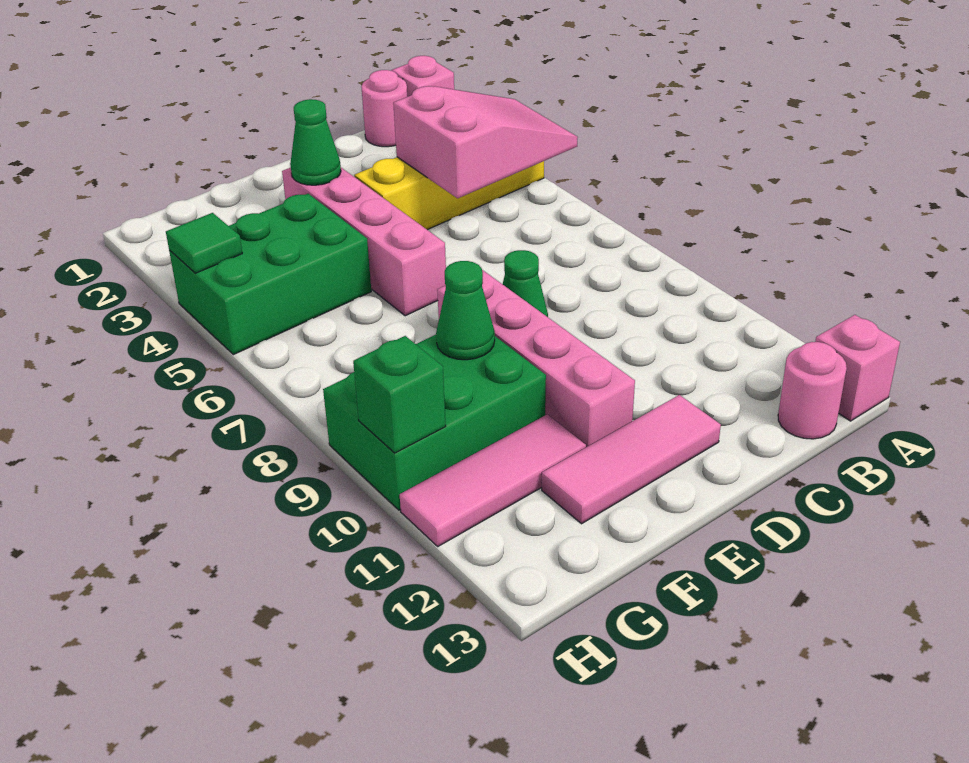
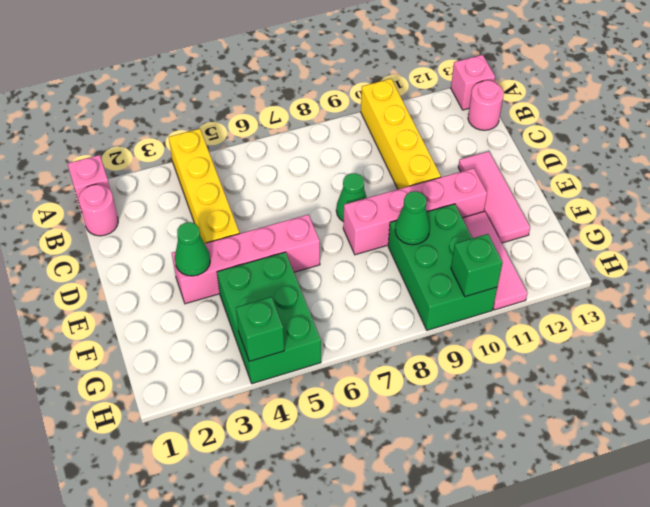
pink slope A4:C5 level 2 top C -> none
none -> yellow brick A10:D10 level 1
green tile H4 level 2 -> green brick H4 level 2

